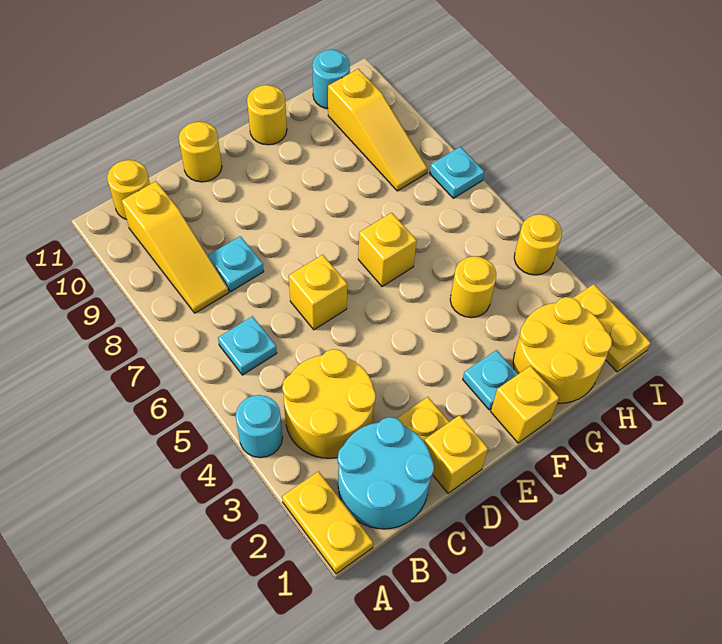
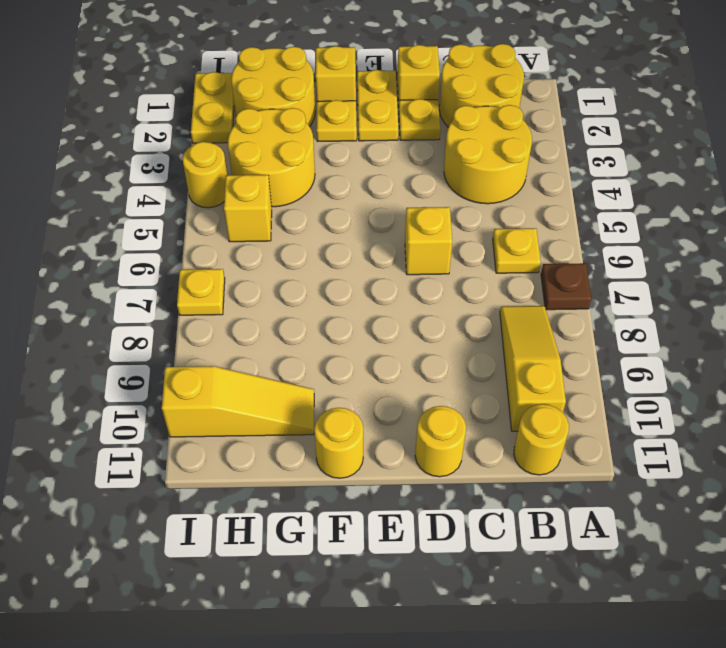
yellow plate A1:A2 level 1 -> yellow plate E1:E2 level 1
cyan round brick A4 level 1 -> none
none -> brown plate A7 level 1
cyan round brick B1:C2 level 1 -> yellow round brick B1:C2 level 1
cyan plate B6 level 1 -> yellow plate B6 level 1
cyan plate C8 level 1 -> none
cyan plate F2 level 1 -> yellow plate F2 level 1
yellow brick F6 level 1 -> yellow brick H5 level 1
yellow round brick G4 level 1 -> yellow round brick G3:H4 level 1
yellow slope H8:H10 level 1 top 10 -> yellow slope G10:I10 level 1 top I
cyan round brick H11 level 1 -> none
cyan plate I7 level 1 -> yellow plate I7 level 1

